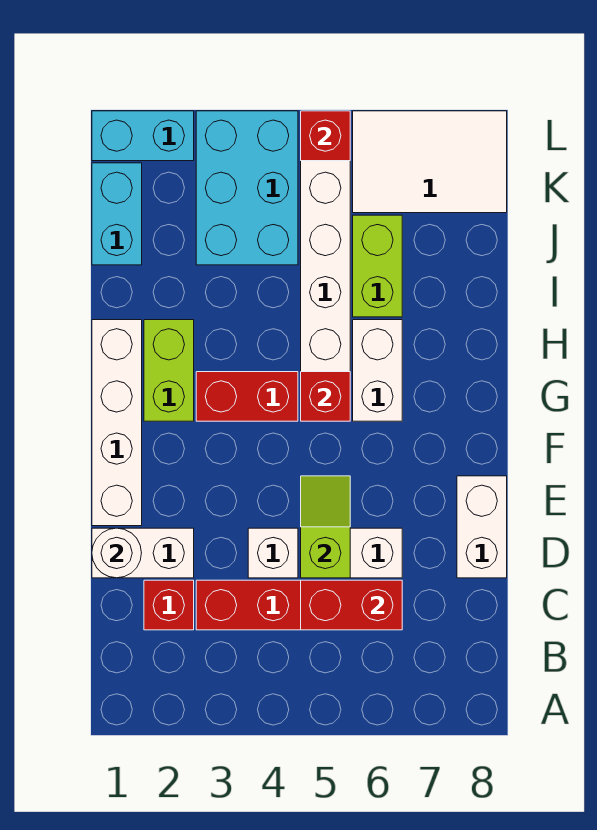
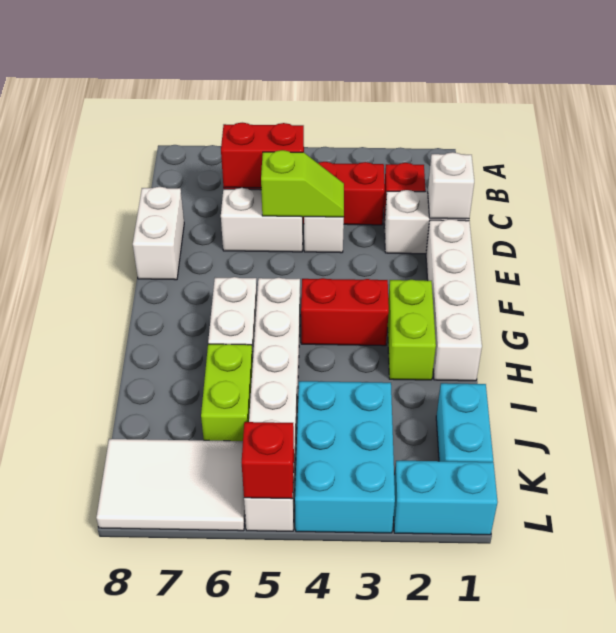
white round brick D1 level 2 -> white brick D1 level 2
lime slope D5:E5 level 2 top D -> lime slope D4:D5 level 2 top 5
red brick G5 level 2 -> none

